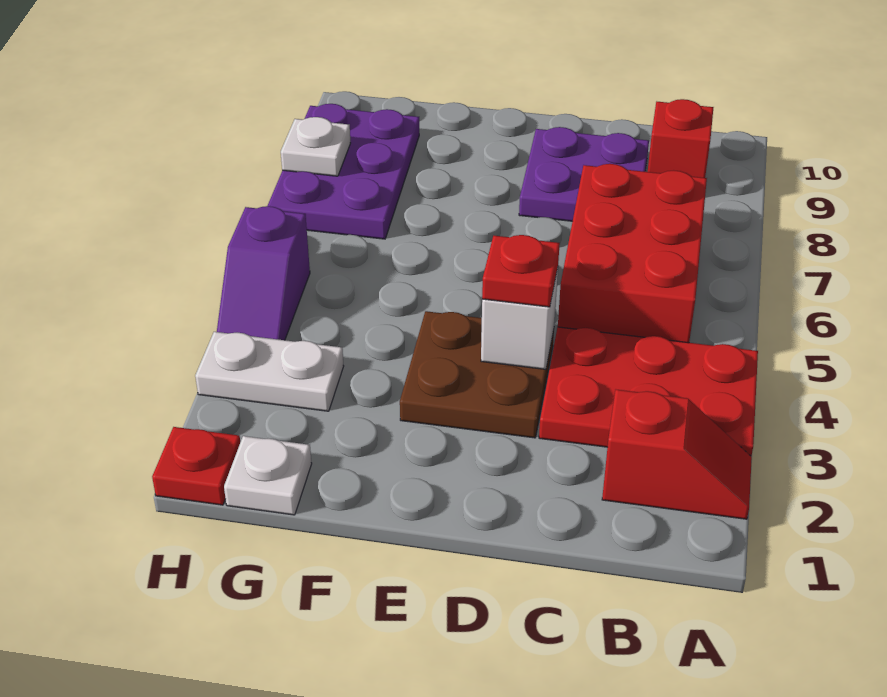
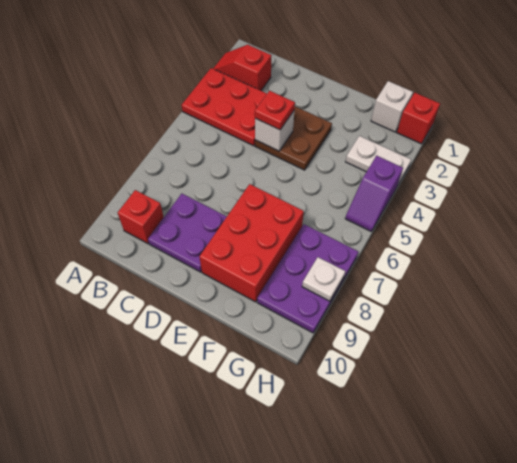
red brick B5:C7 level 1 -> red brick E7:F9 level 1
white plate G1 level 1 -> white brick G1 level 1
red plate H1 level 1 -> red brick H1 level 1
purple slope H4:H5 level 1 top 5 -> purple slope H4:H5 level 1 top 4

